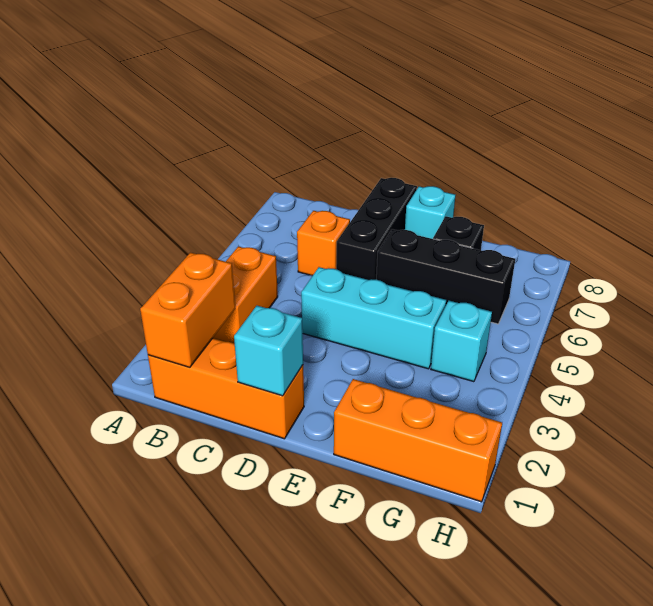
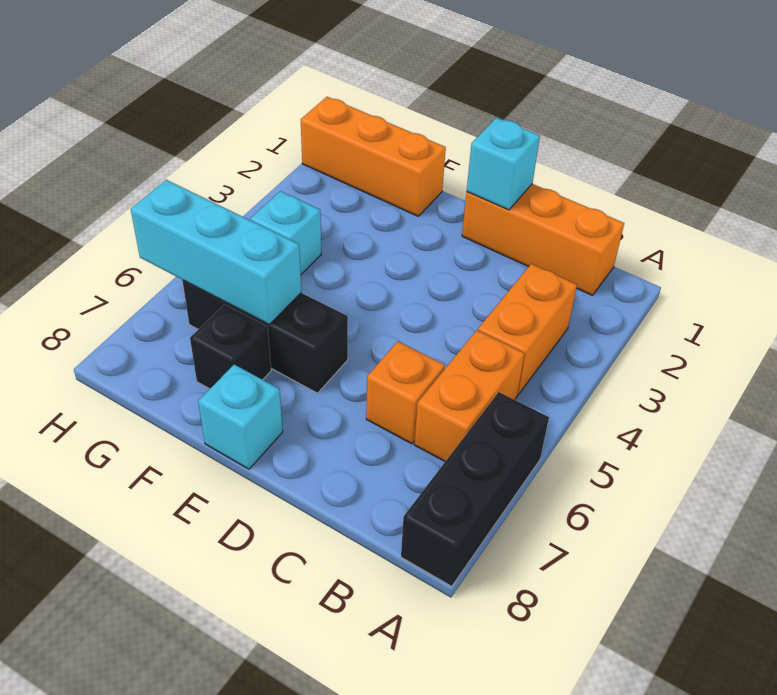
orange brick B1:B2 level 2 -> orange brick B5:B6 level 1
cyan brick D4:F4 level 1 -> cyan brick F6:H6 level 2
black brick D6:D8 level 1 -> black brick A6:A8 level 1

